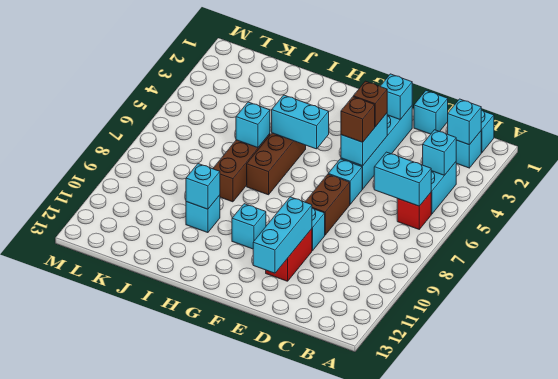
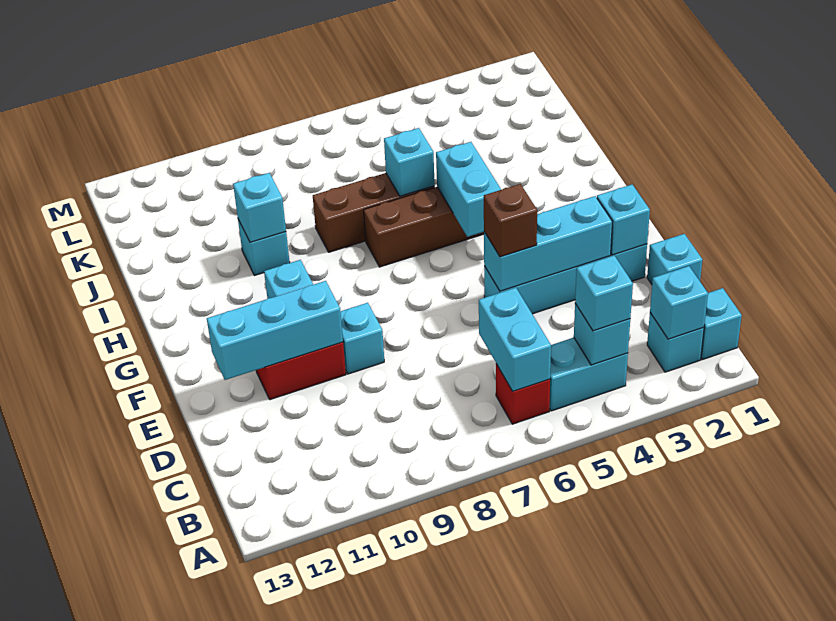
cyan brick E4:E5 level 2 -> cyan brick E3:E5 level 2
brown brick E4 level 3 -> none
cyan brick E6 level 1 -> cyan brick B4 level 3
brown brick E7:E8 level 1 -> none

